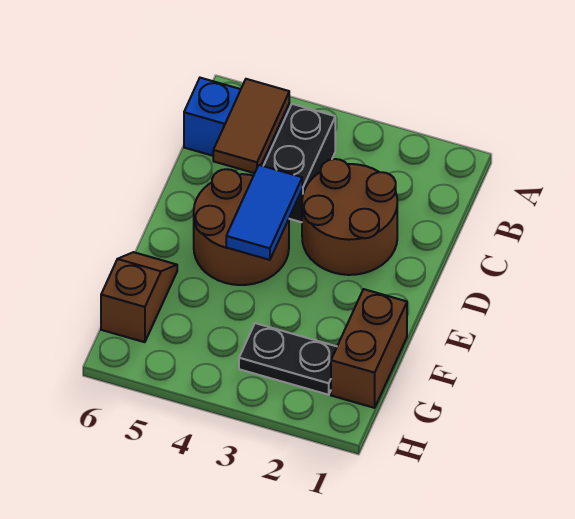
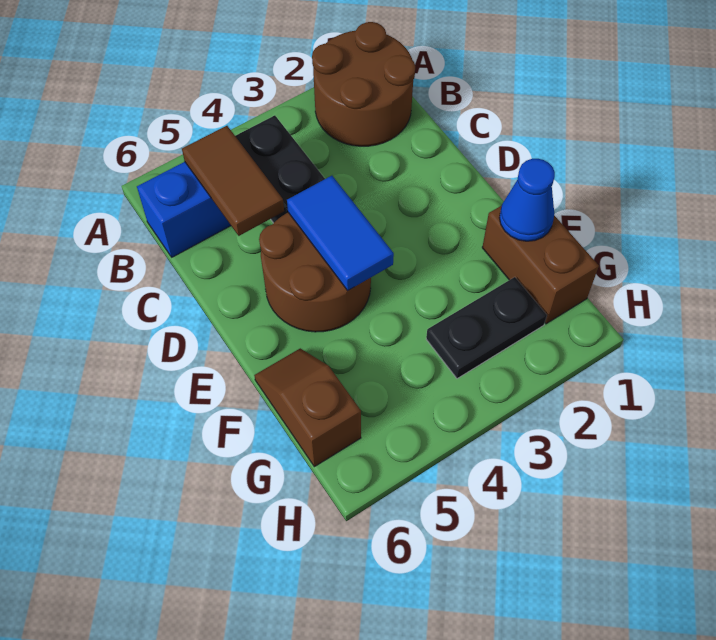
brown round brick C2:D3 level 1 -> brown round brick A1:B2 level 1
none -> blue cone F1 level 2

